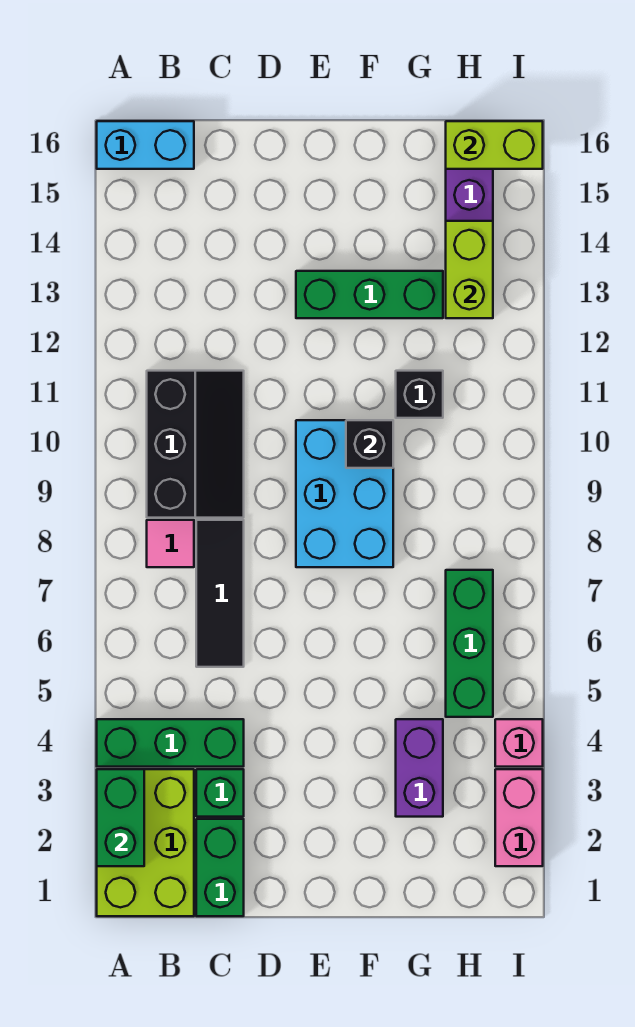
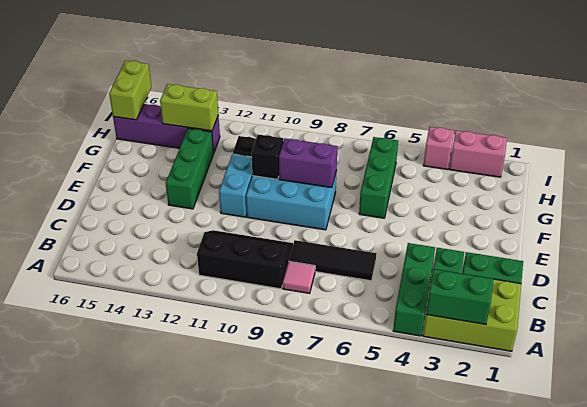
cyan brick A16:B16 level 1 -> cyan brick E11:F11 level 1
purple brick G3:G4 level 1 -> purple brick F8:F9 level 2
green brick H5:H7 level 1 -> green brick F6:H6 level 1

